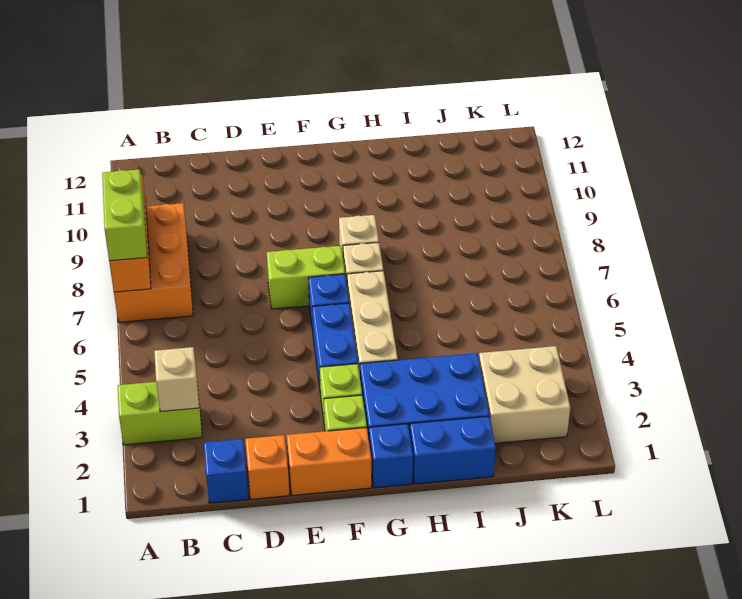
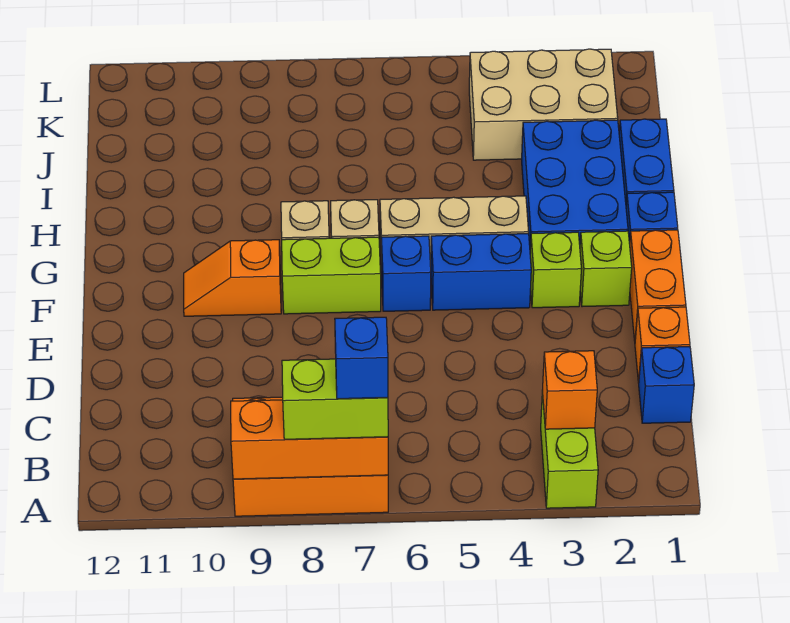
none -> blue brick A7 level 4
tan brick B3 level 2 -> orange brick B3 level 2
lime brick E7:F7 level 1 -> lime brick F7:F8 level 1
none -> orange slope F9:F10 level 1 top 9
tan brick J2:K3 level 1 -> tan brick J2:K4 level 1

